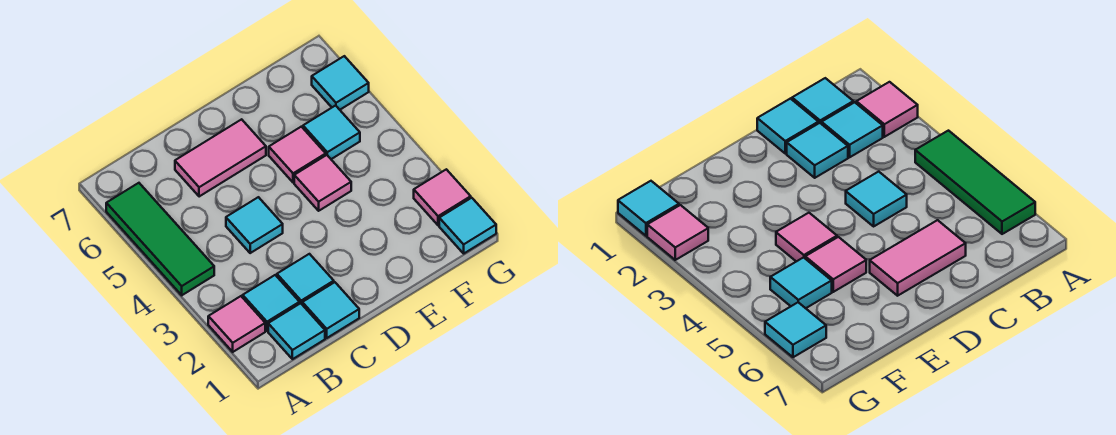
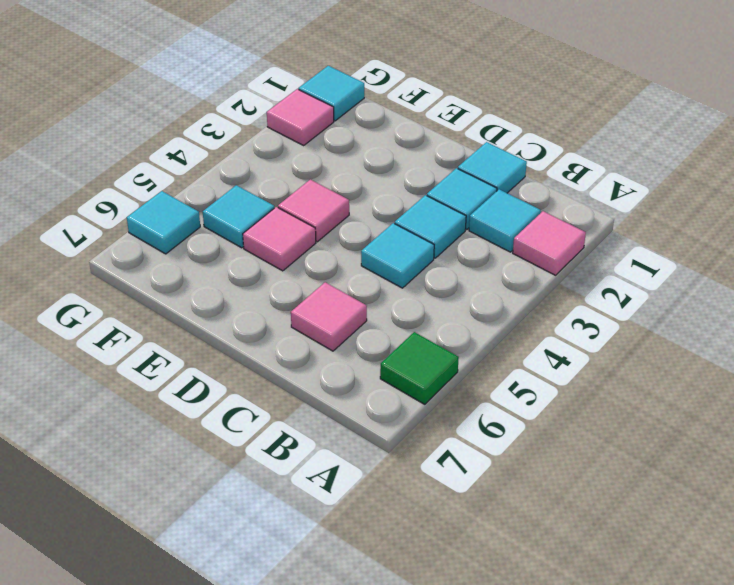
green tile A4:A6 level 1 -> green tile A6 level 1
cyan tile B1 level 1 -> cyan tile C3 level 1
pink tile C6:D6 level 1 -> pink tile C6 level 1

